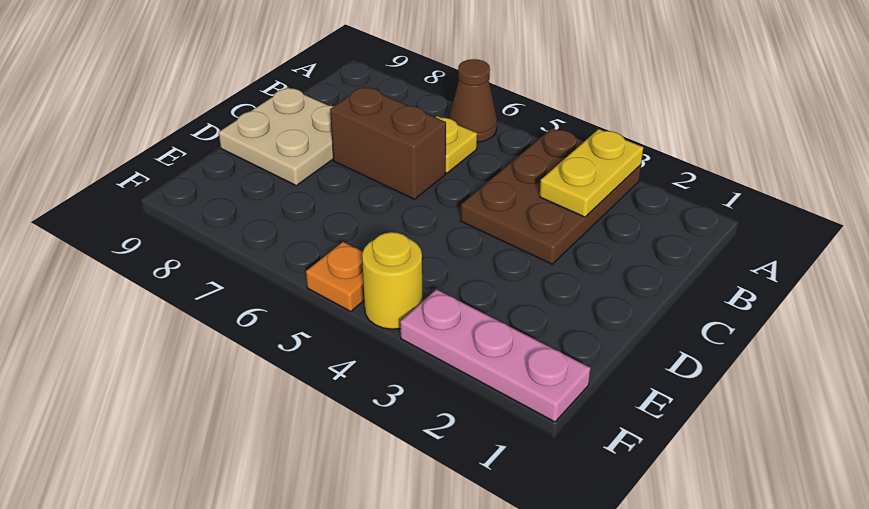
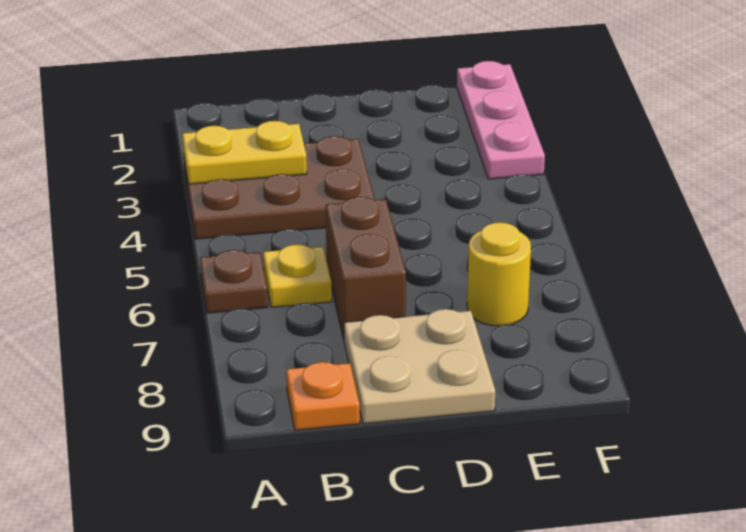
brown cone A6 level 1 -> brown plate A6 level 1
yellow round brick F4 level 1 -> yellow round brick E7 level 1
orange plate F5 level 1 -> orange plate B9 level 1

